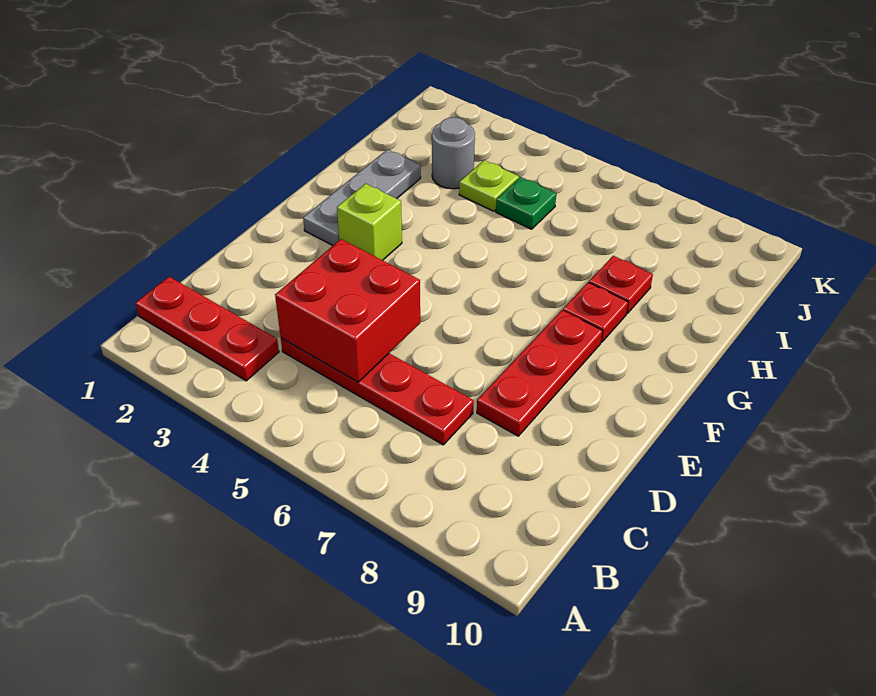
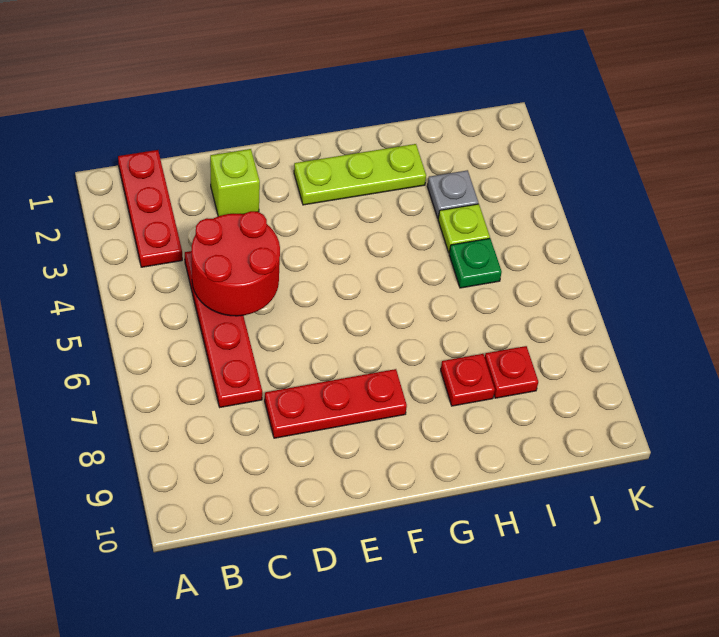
red brick C4:D5 level 2 -> red round brick C4:D5 level 2
grey plate F2:H2 level 1 -> lime plate F2:H2 level 1
lime brick F3 level 1 -> lime brick D2 level 1
red plate G8 level 1 -> red plate I8 level 1
grey round brick I3 level 1 -> grey plate I3 level 1

